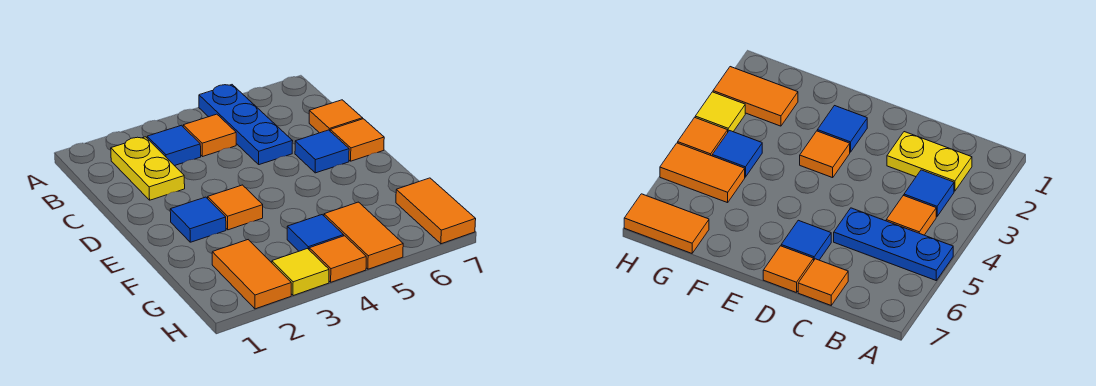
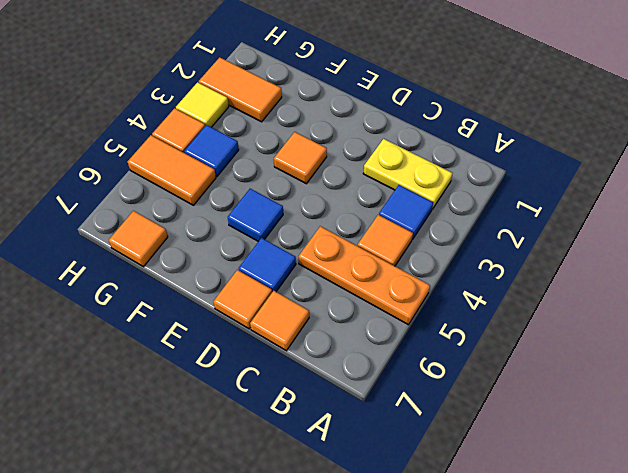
blue plate A5:C5 level 1 -> orange plate A5:C5 level 1
blue tile E2 level 1 -> blue tile E5 level 1
orange tile G7:H7 level 1 -> orange tile G7 level 1

